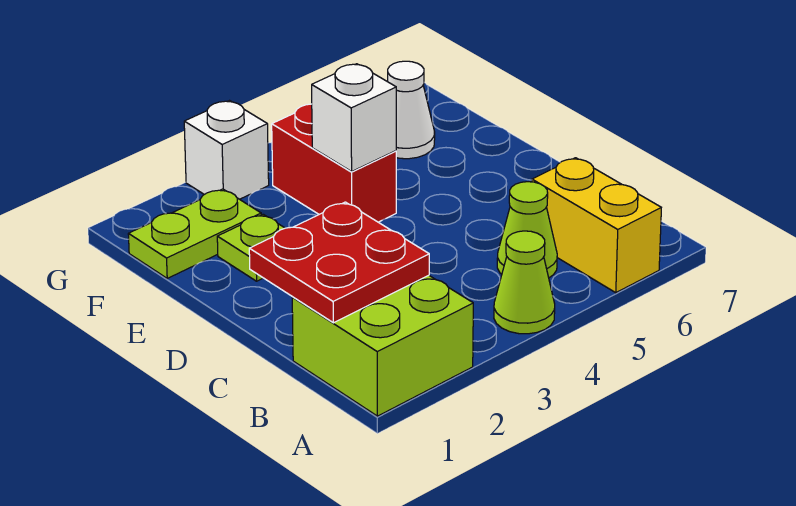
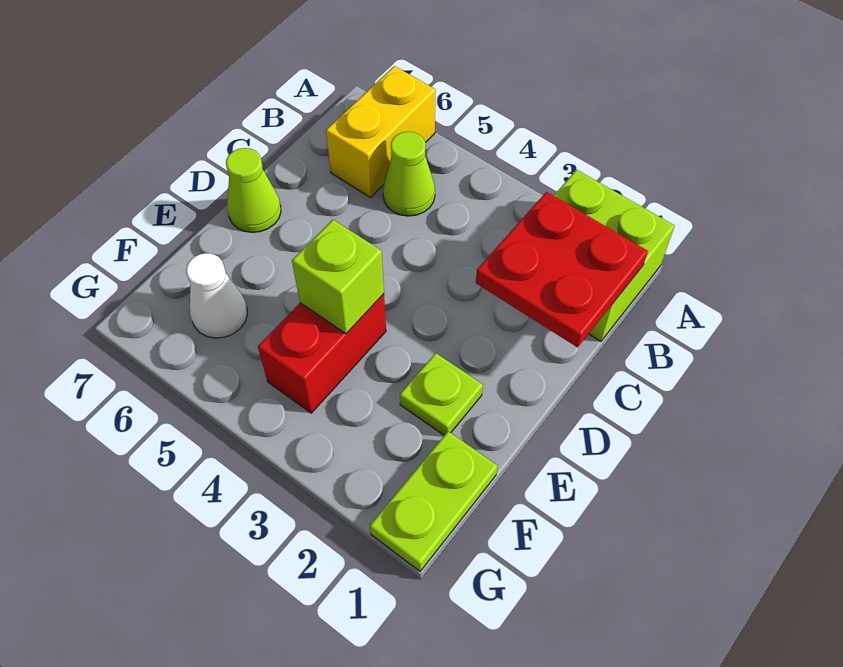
lime cone A4 level 1 -> lime cone D7 level 1
white brick E4 level 2 -> lime brick E4 level 2
lime plate F1:F2 level 1 -> lime plate F1:G1 level 1
white brick G3 level 1 -> none

